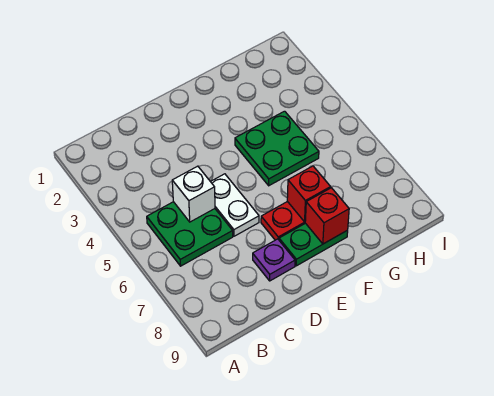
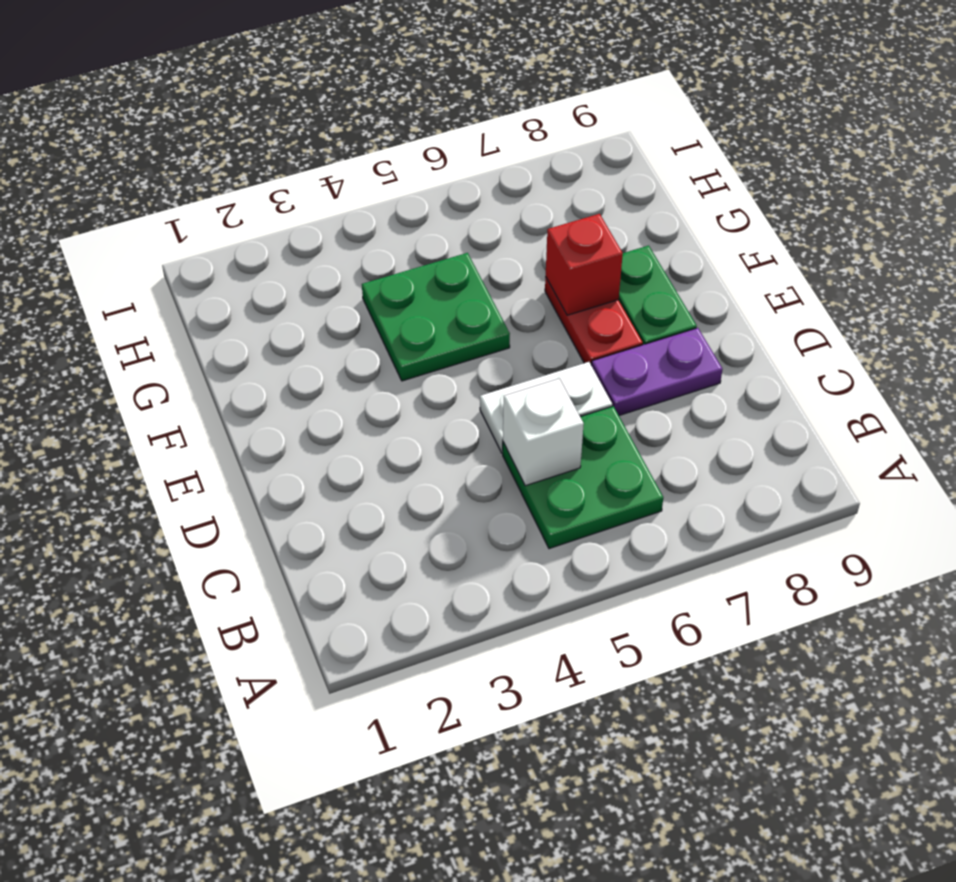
purple plate D8 level 1 -> purple plate D7:D8 level 1
red brick F8 level 2 -> none

